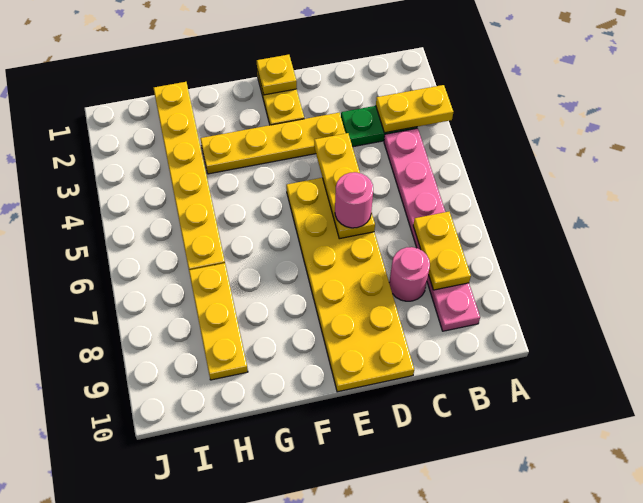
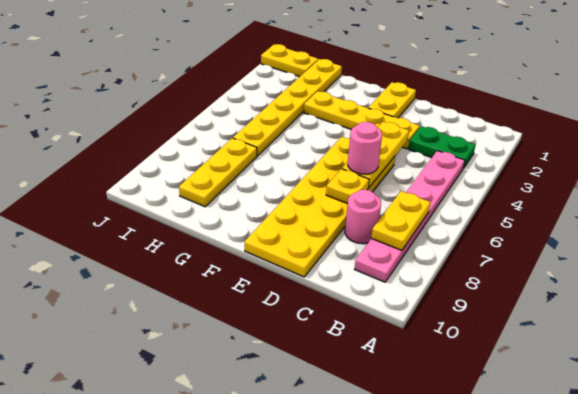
yellow plate A3:B3 level 2 -> yellow plate I1:J1 level 1
yellow plate E1 level 2 -> yellow plate D7 level 2

